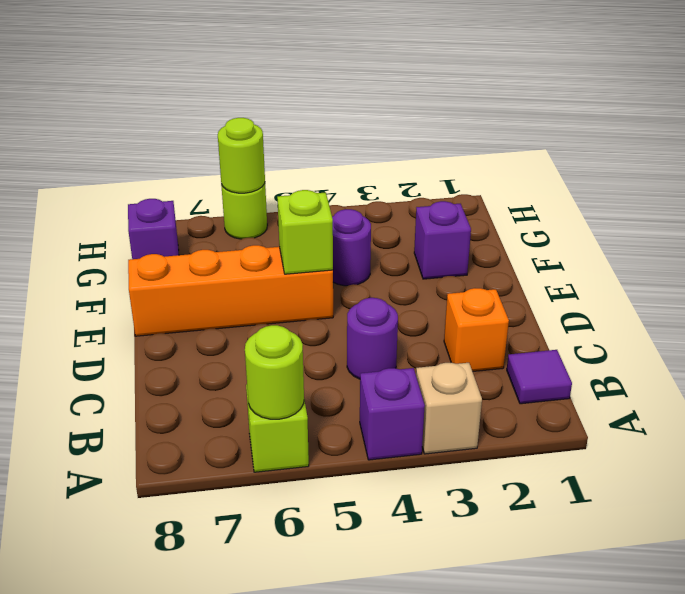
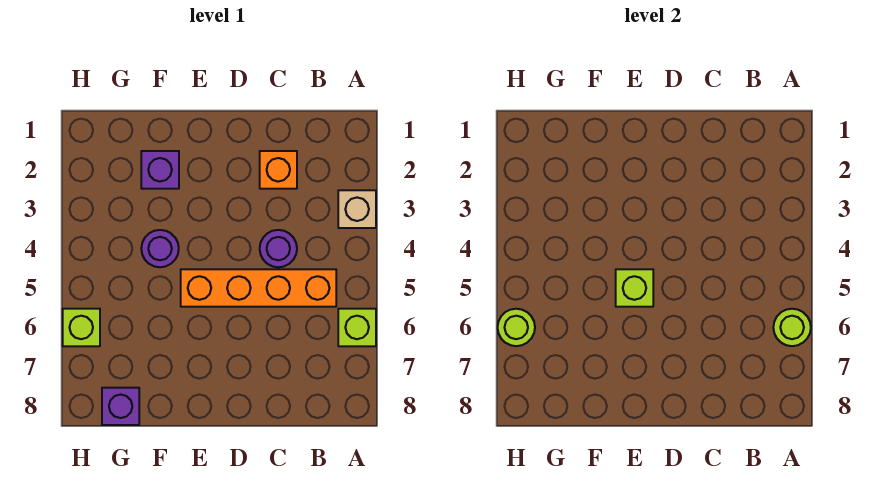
purple brick A4 level 1 -> none
purple tile B1 level 1 -> none
orange brick E5:E8 level 1 -> orange brick B5:E5 level 1
lime round brick H6 level 1 -> lime brick H6 level 1

